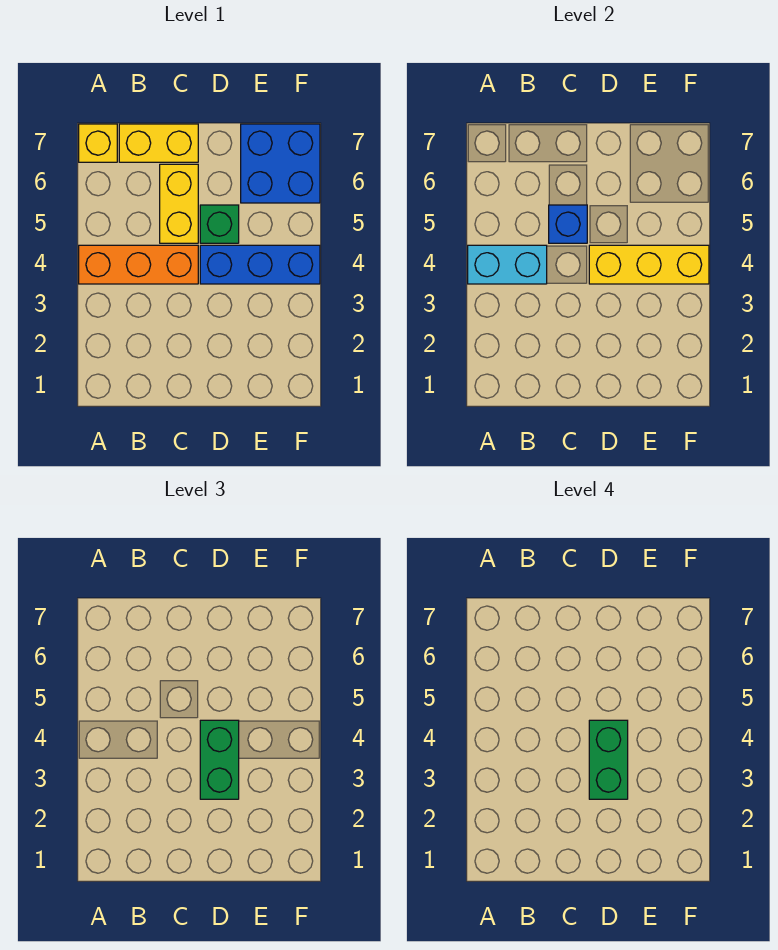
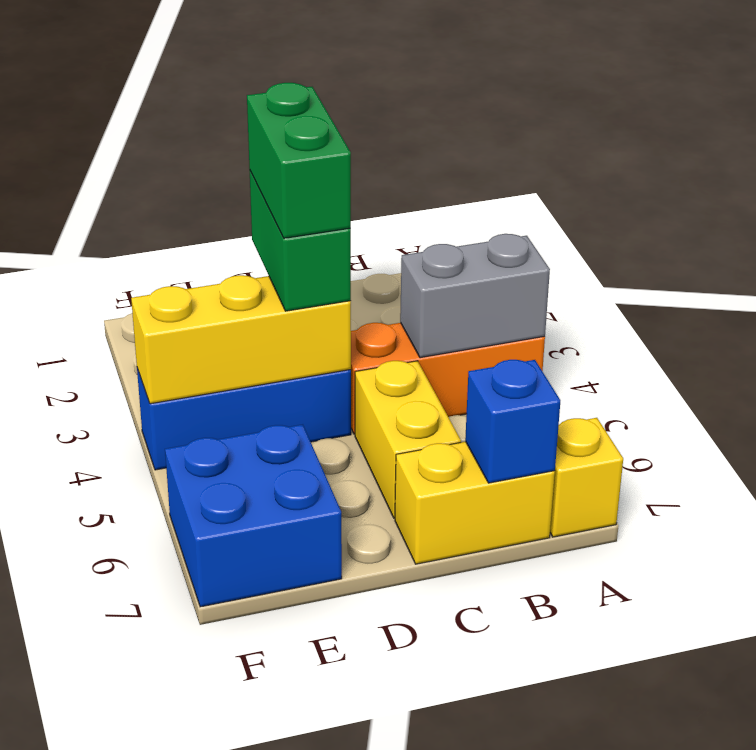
cyan brick A4:B4 level 2 -> grey brick A4:B4 level 2
blue brick C5 level 2 -> blue brick B7 level 2
green brick D5 level 1 -> none

